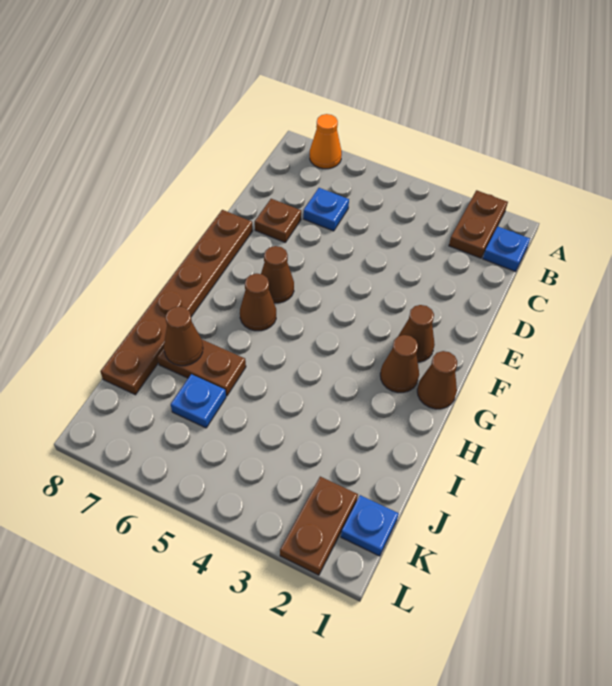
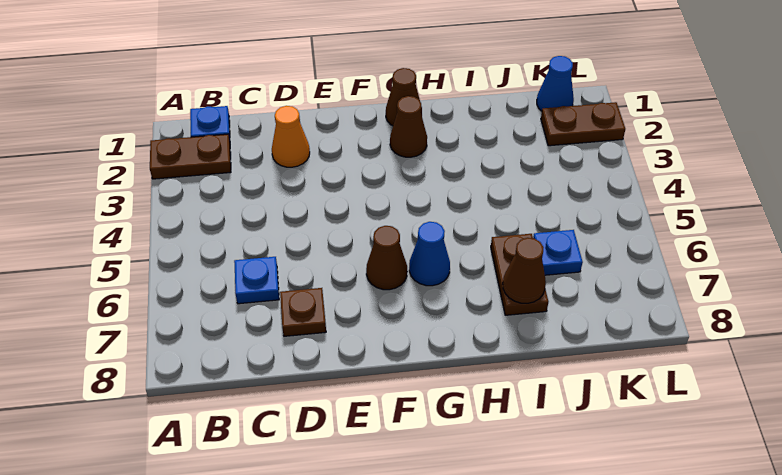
orange cone A7 level 1 -> orange cone D2 level 1
brown plate E8:J8 level 1 -> none
brown cone F2 level 1 -> none
brown cone G6 level 1 -> blue cone G6 level 1
blue plate K1 level 1 -> blue cone K1 level 1

